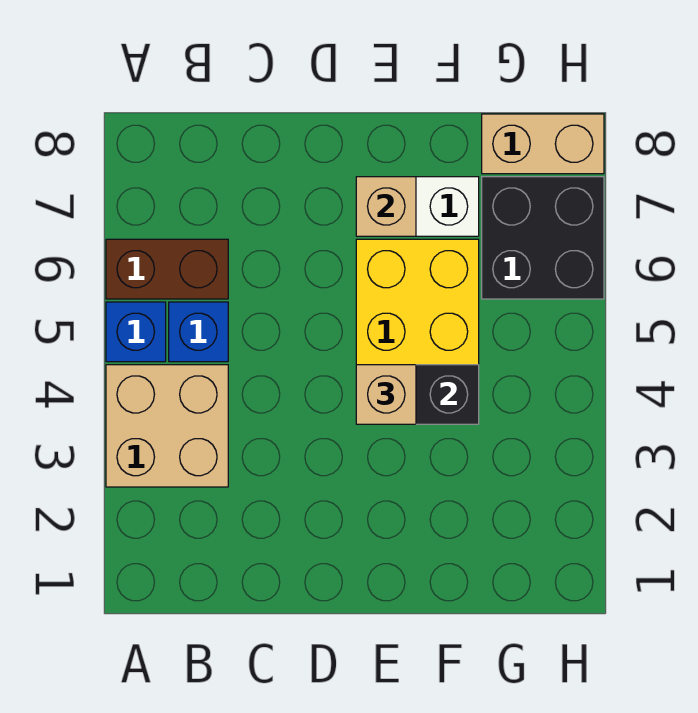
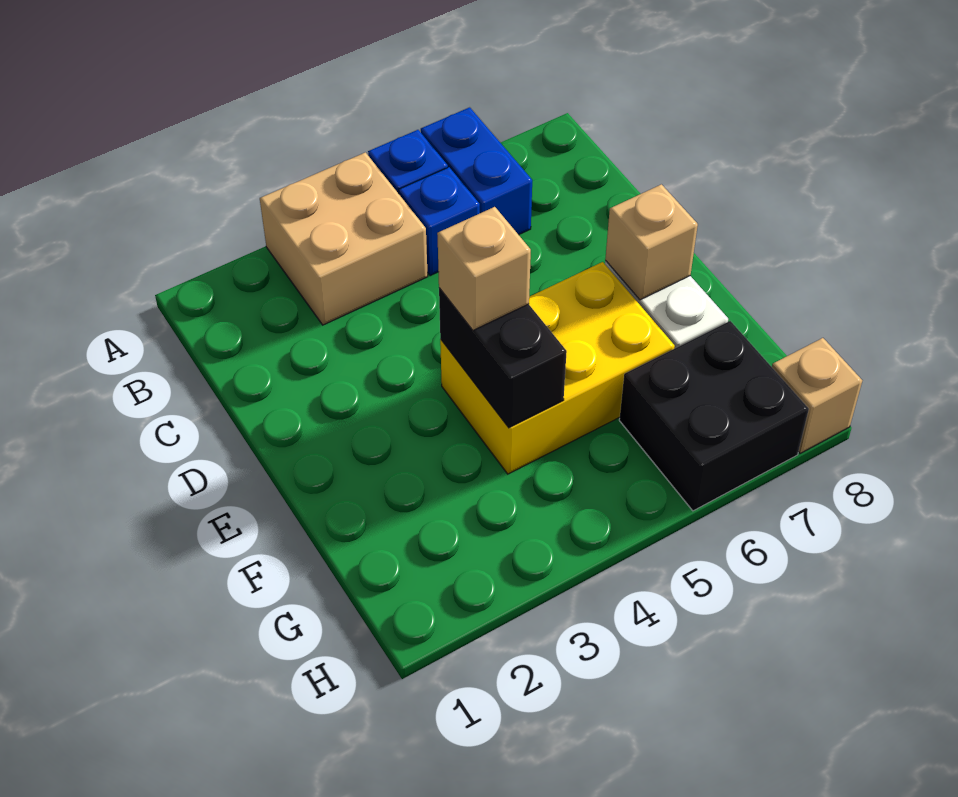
brown brick A6:B6 level 1 -> blue brick A6:B6 level 1
tan brick G8:H8 level 1 -> tan brick H8 level 1

